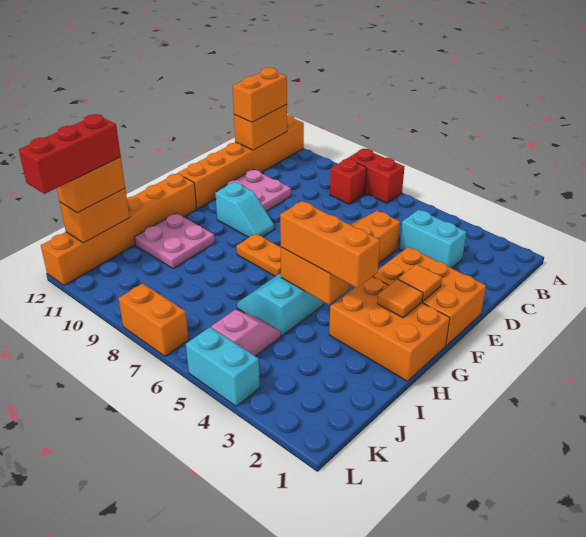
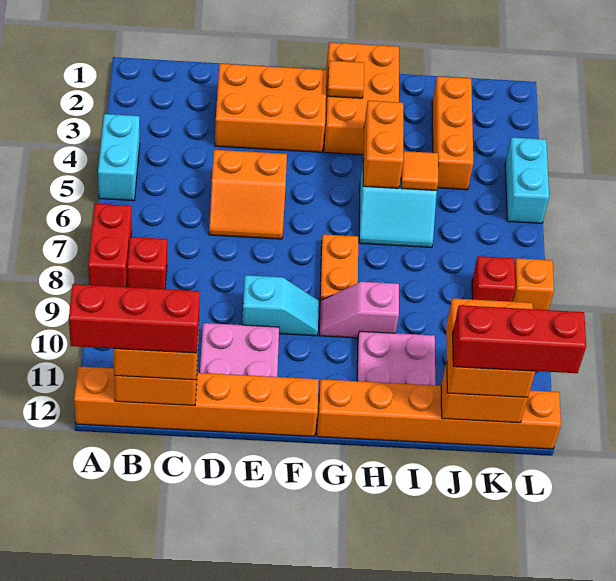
none -> red brick A12:C12 level 4
cyan brick C3:C4 level 1 -> cyan brick A4:A5 level 1
orange brick E1:F3 level 1 -> orange brick D2:F3 level 1
orange tile F2 level 2 -> orange tile I5 level 2
cyan slope F9:F10 level 1 top 10 -> cyan slope E9:F9 level 1 top E
orange brick H3:H5 level 3 -> orange brick J2:J4 level 1
pink slope J5:K5 level 1 top K -> pink slope G9:H9 level 1 top H
orange brick J12:K12 level 3 -> orange brick J11:K12 level 3
none -> red brick K8 level 1
orange brick L7:L8 level 1 -> orange brick L8 level 1

